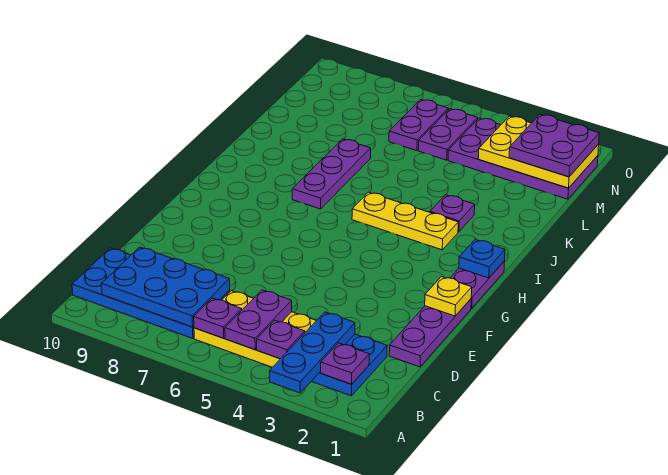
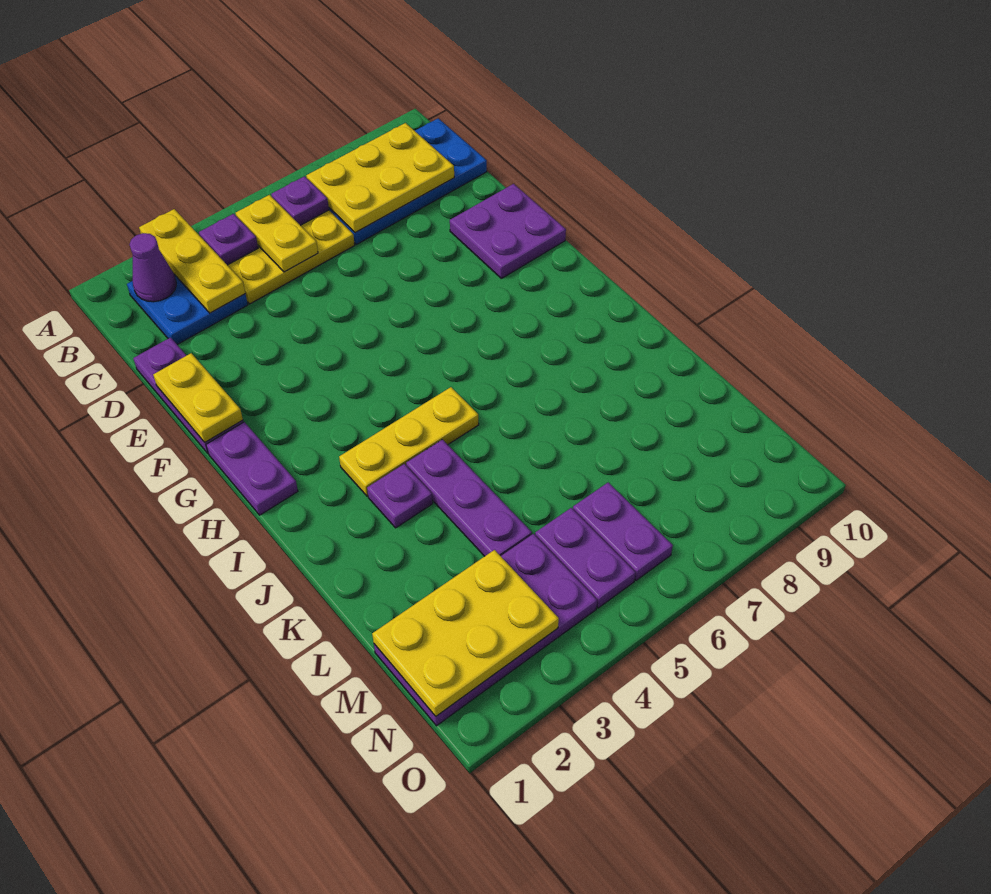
blue plate A3:C3 level 2 -> yellow plate A3:C3 level 2
purple plate B2 level 2 -> purple cone B2 level 2
purple plate B5:C5 level 2 -> yellow plate B5:C5 level 2
blue plate B7:C9 level 2 -> yellow plate B7:C9 level 2
yellow plate F1 level 2 -> yellow plate E1:F1 level 2
blue plate H1 level 2 -> none
purple plate I7:K7 level 1 -> purple plate J4:L4 level 1
purple plate M1:N2 level 3 -> purple plate E9:F10 level 1

